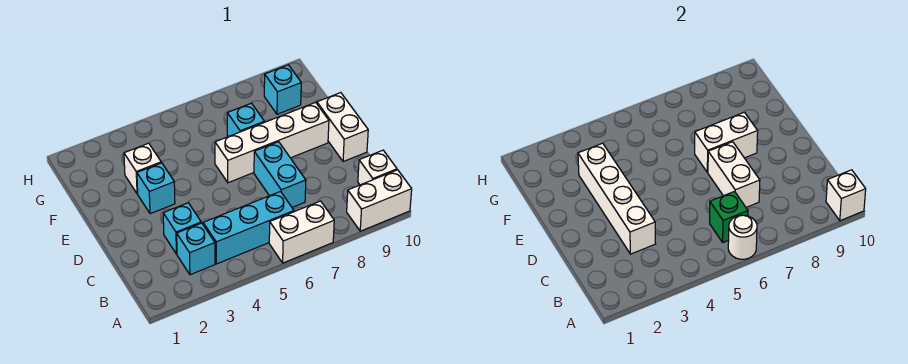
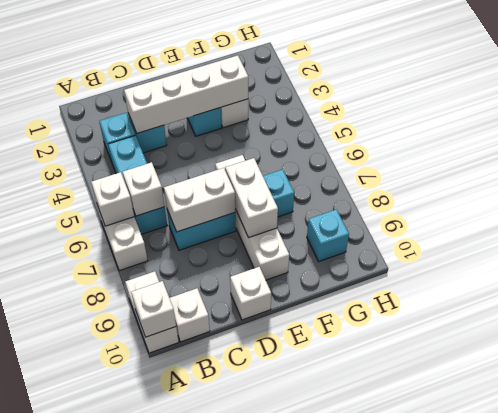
white round brick A6 level 2 -> white brick A6 level 2
green brick B6 level 2 -> white brick B6 level 2
white brick D10:E10 level 1 -> white brick D10 level 1

